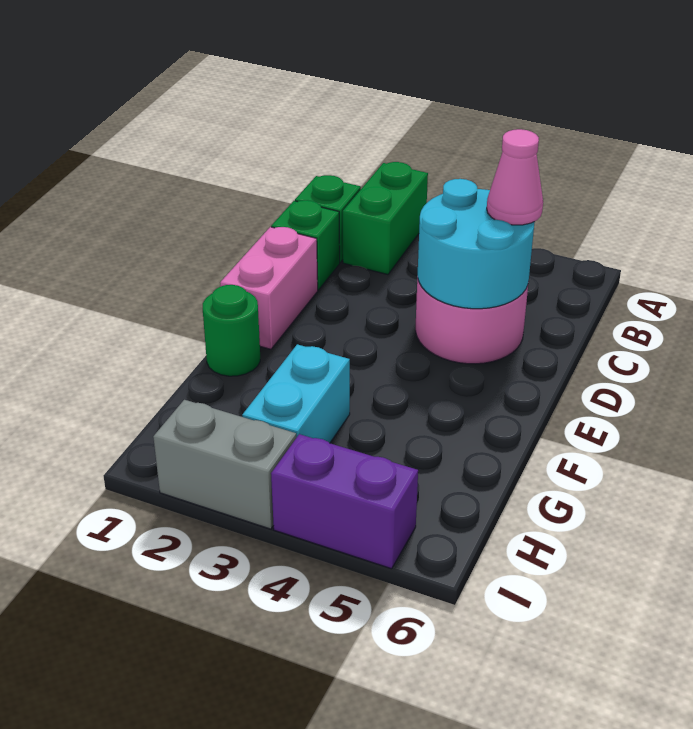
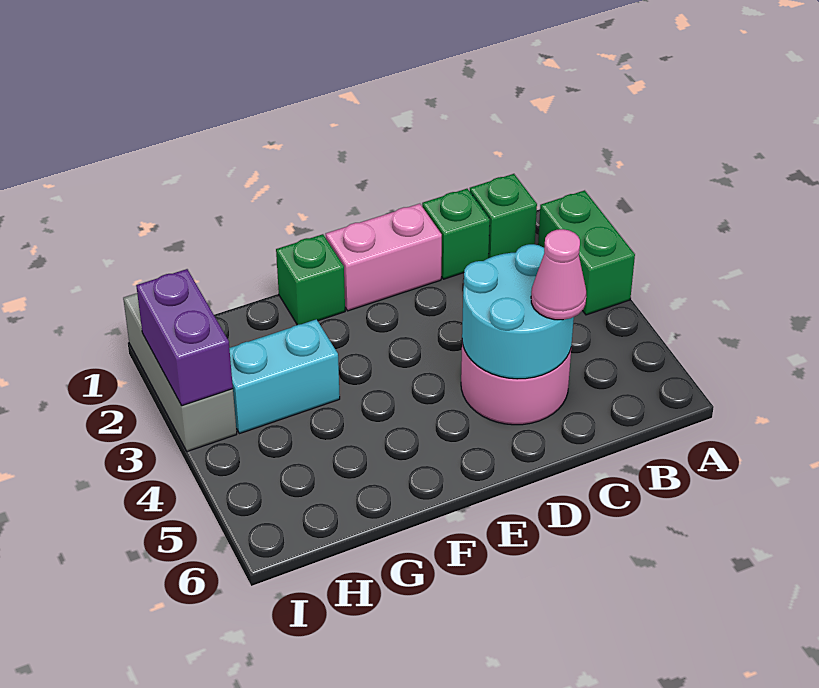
green brick A2:B2 level 1 -> green brick A2:A3 level 1
green round brick F1 level 1 -> green brick F1 level 1
grey brick I2:I3 level 1 -> grey brick I1:I3 level 1
purple brick I4:I5 level 1 -> purple brick I2:I3 level 2

